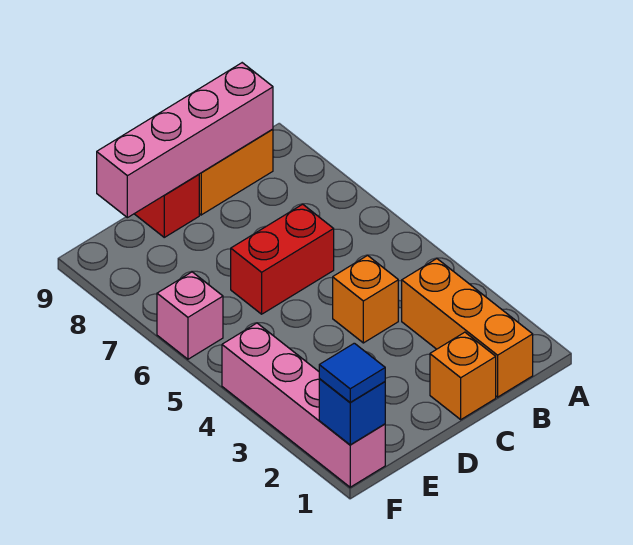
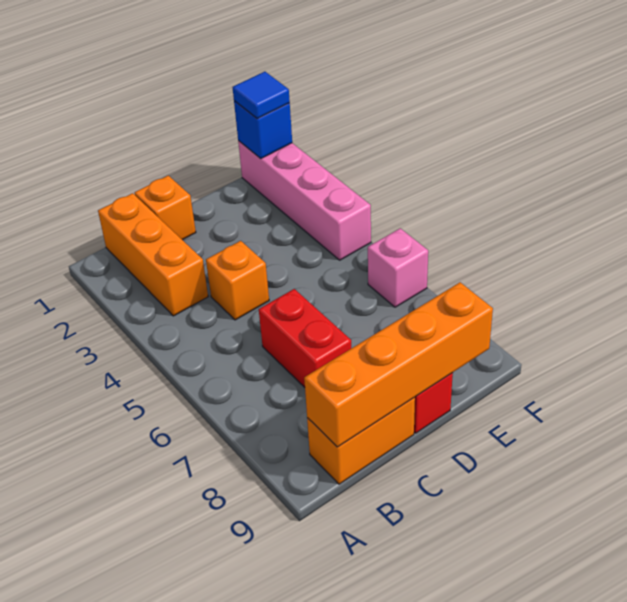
pink brick B9:E9 level 2 -> orange brick B9:E9 level 2
red brick C6:D6 level 1 -> red brick C6:C7 level 1

